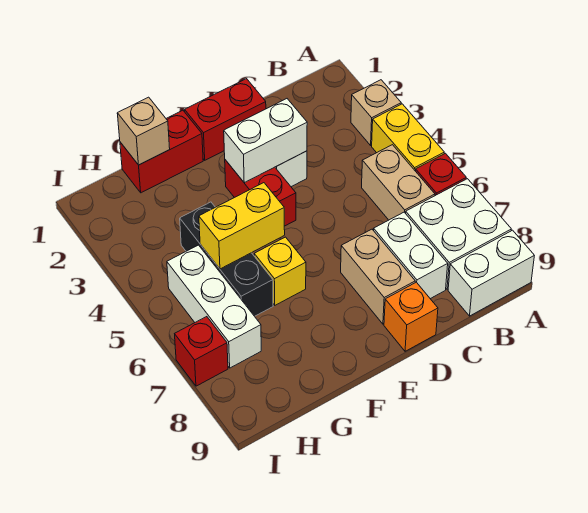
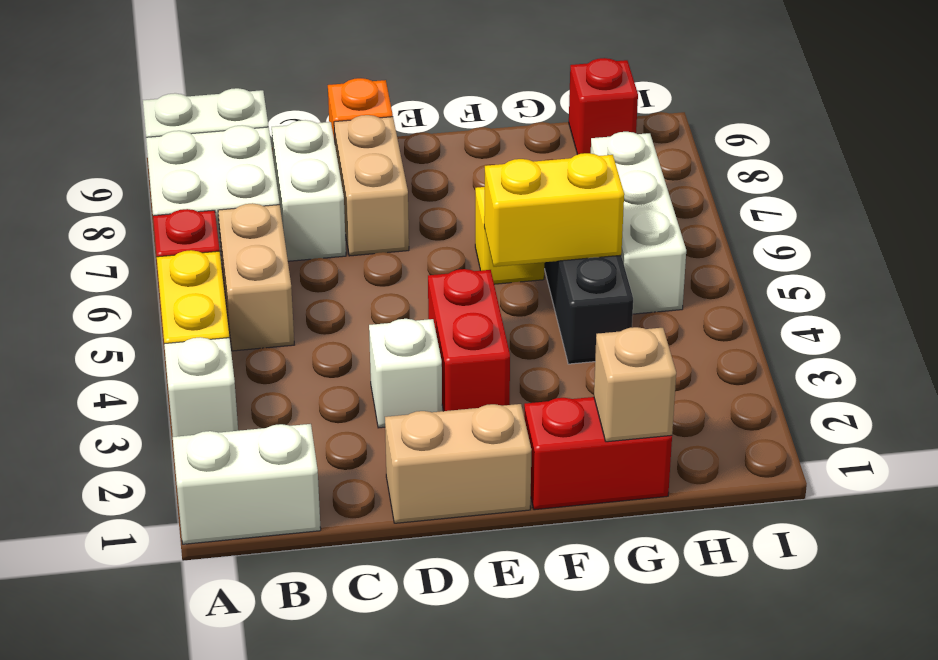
tan brick A3 level 1 -> white brick A3 level 1
red brick D1:E1 level 1 -> tan brick D1:E1 level 1
white brick D3:E3 level 2 -> white brick A1:B1 level 1
red brick I7 level 1 -> red brick H9 level 1

